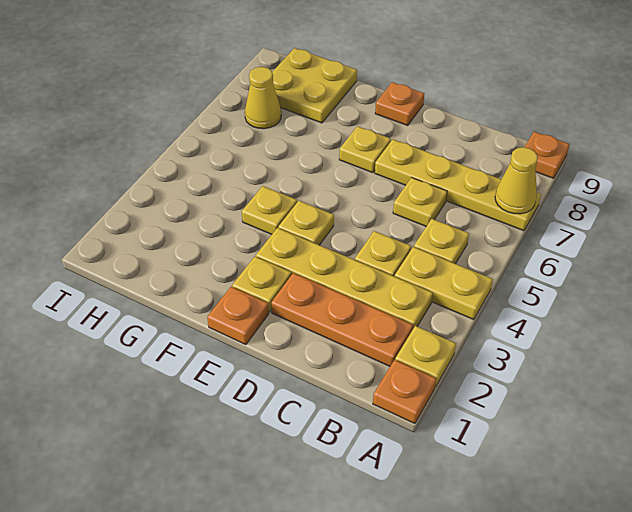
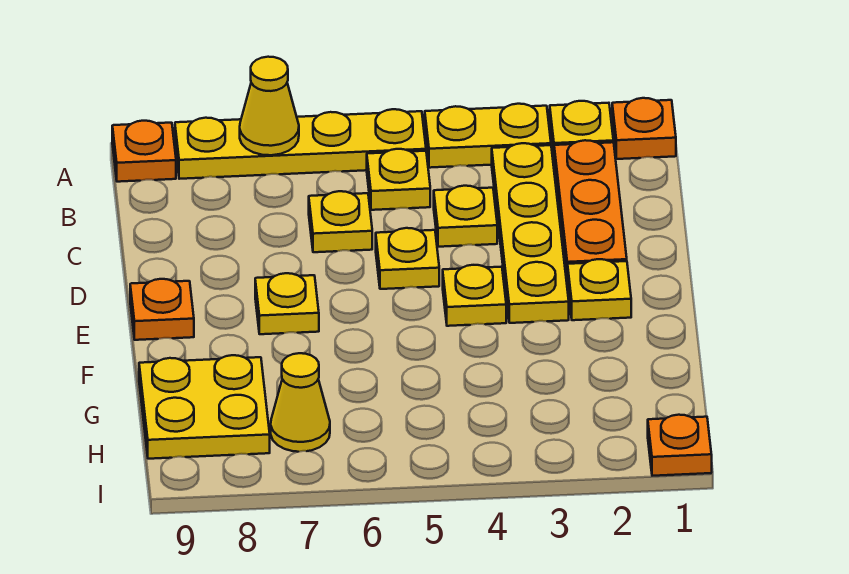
yellow plate A4:B4 level 1 -> yellow plate A3:A4 level 1
yellow plate A7:D7 level 1 -> yellow plate A5:A8 level 1
orange plate E1 level 1 -> orange plate I1 level 1
yellow plate F4 level 1 -> yellow plate D5 level 1

